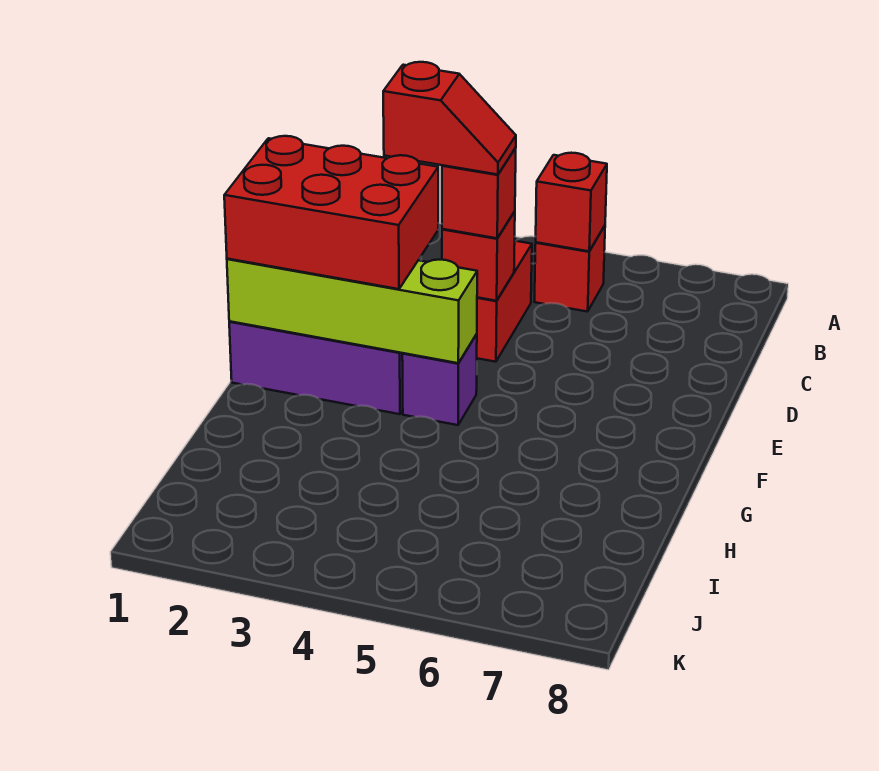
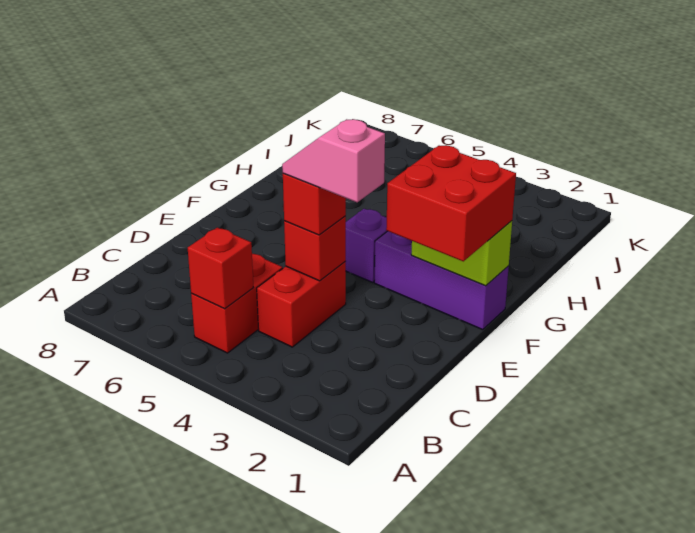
red brick B5 level 1 -> red brick B5:C5 level 1
red slope D3:D4 level 4 top 3 -> pink slope D3:D4 level 4 top 3
red brick E1:F3 level 3 -> red brick E1:F2 level 3
lime brick F1:F4 level 2 -> lime brick F1:F2 level 2

